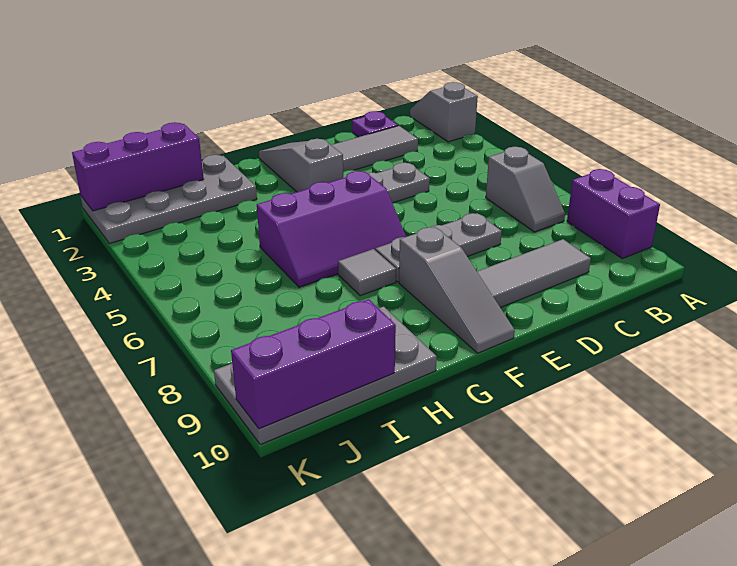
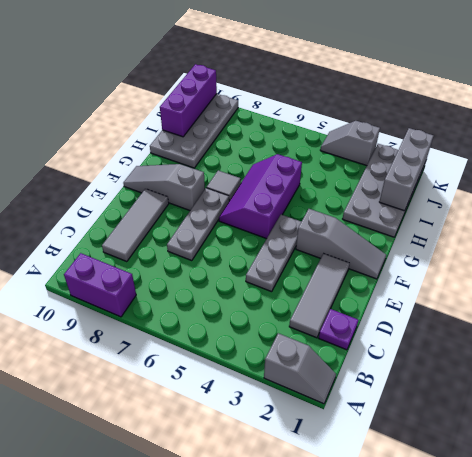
grey slope B6:B7 level 1 top 6 -> grey slope K3:K4 level 1 top 3
purple brick I1:K1 level 2 -> grey brick I1:K1 level 2

